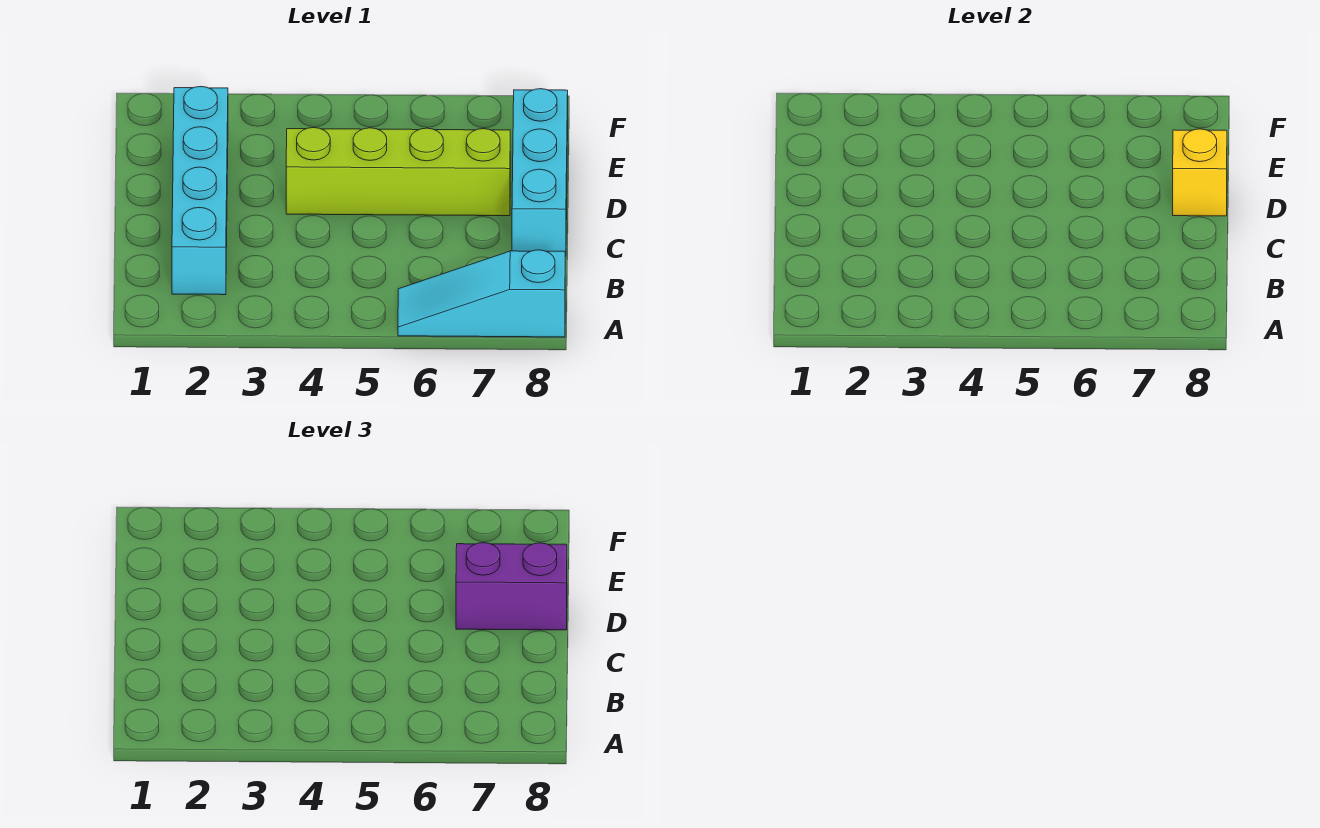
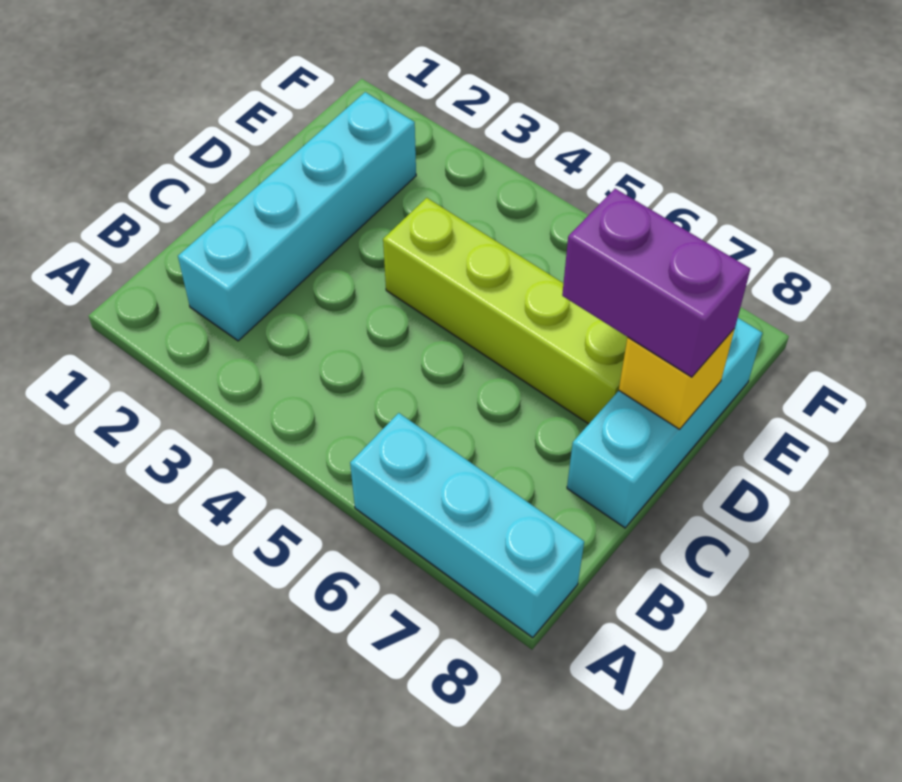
cyan slope A6:A8 level 1 top 8 -> cyan brick A6:A8 level 1

